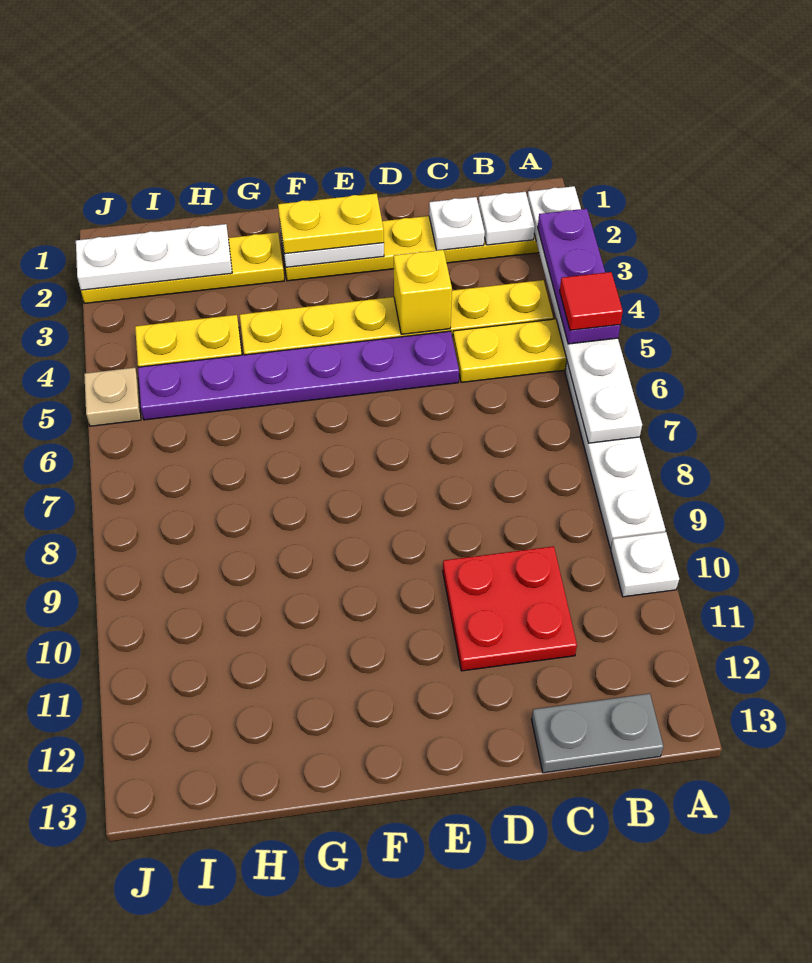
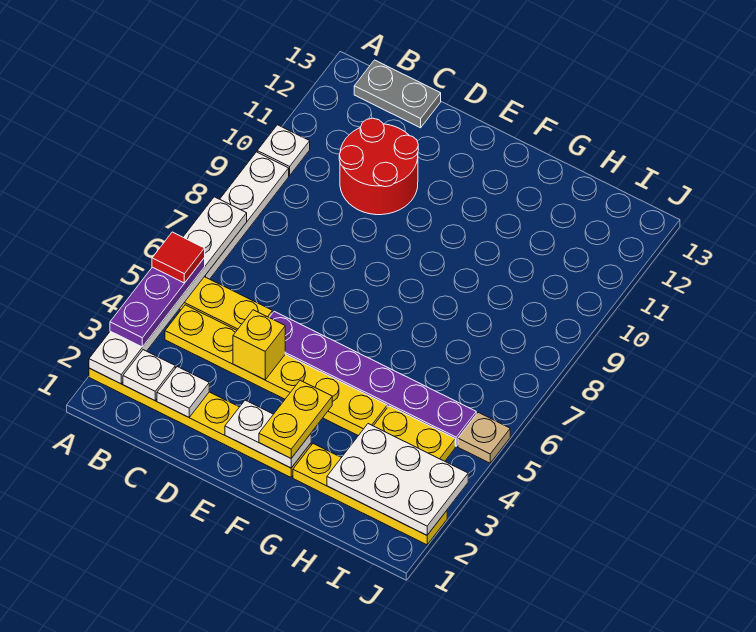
red plate C10:D11 level 1 -> red round brick C10:D11 level 1
yellow plate E2:F2 level 3 -> yellow plate F2:F3 level 3
white plate H2:J2 level 2 -> white plate H2:J3 level 2

